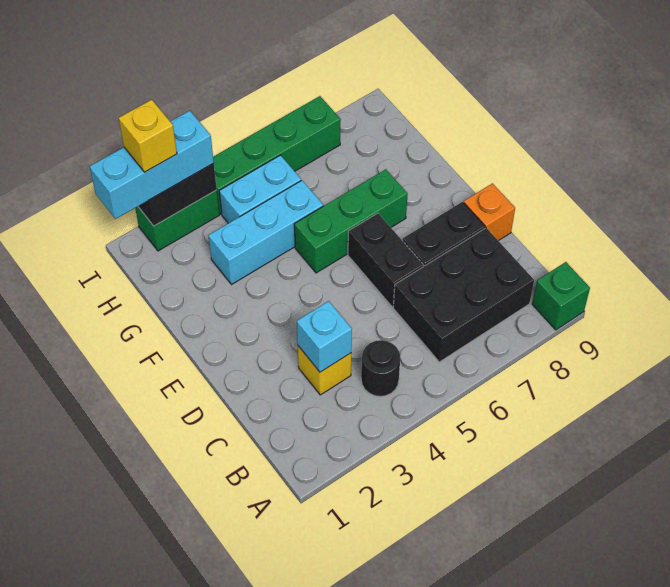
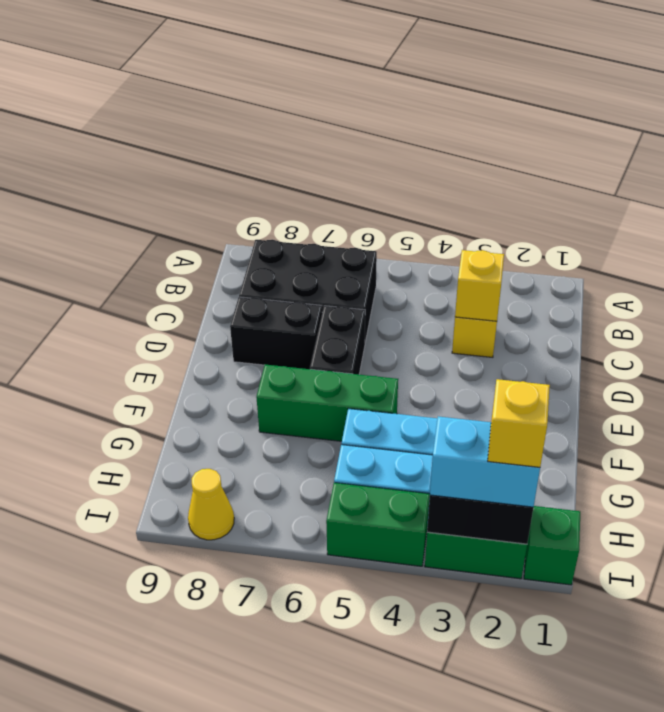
green brick A9 level 1 -> green brick I1 level 1
black round brick B4 level 1 -> none
cyan brick C3 level 2 -> yellow brick C3 level 2
orange brick D9 level 1 -> none
cyan brick I1:I3 level 3 -> cyan brick I2:I3 level 3
green brick I4:I7 level 1 -> green brick I4:I5 level 1
none -> yellow cone I8 level 1

